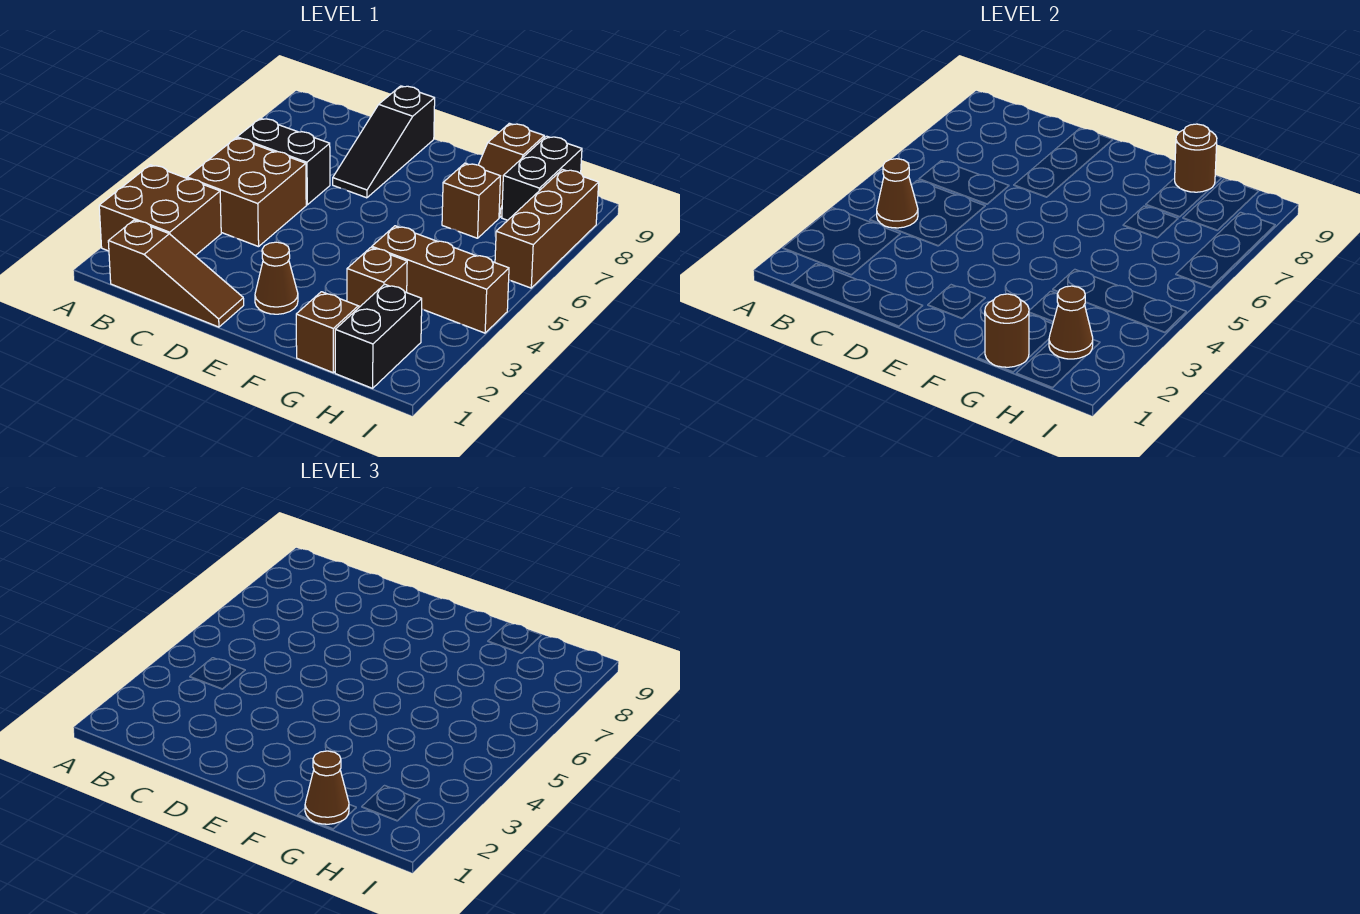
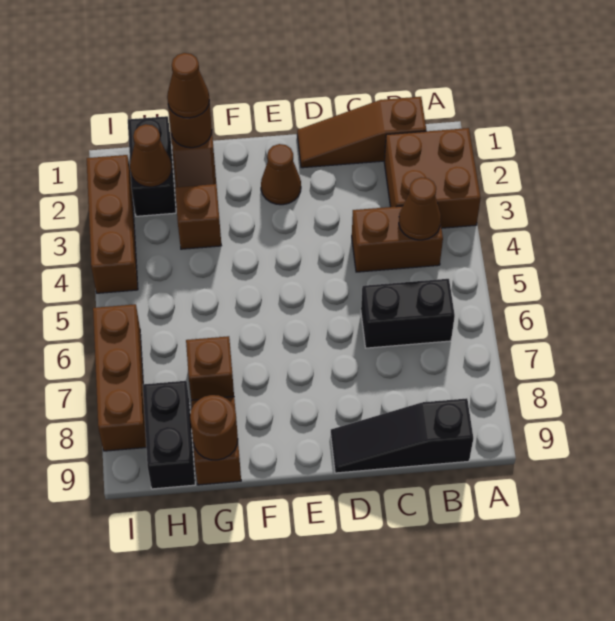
brown brick B4:C5 level 1 -> brown brick B4:C4 level 1
black slope D7:D9 level 1 top 9 -> black slope B9:D9 level 1 top B
brown brick G4:I4 level 1 -> brown brick I2:I4 level 1

